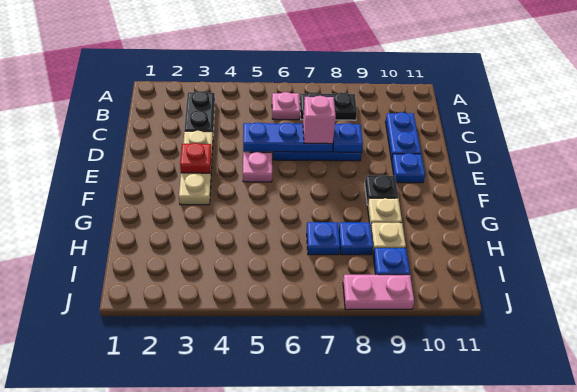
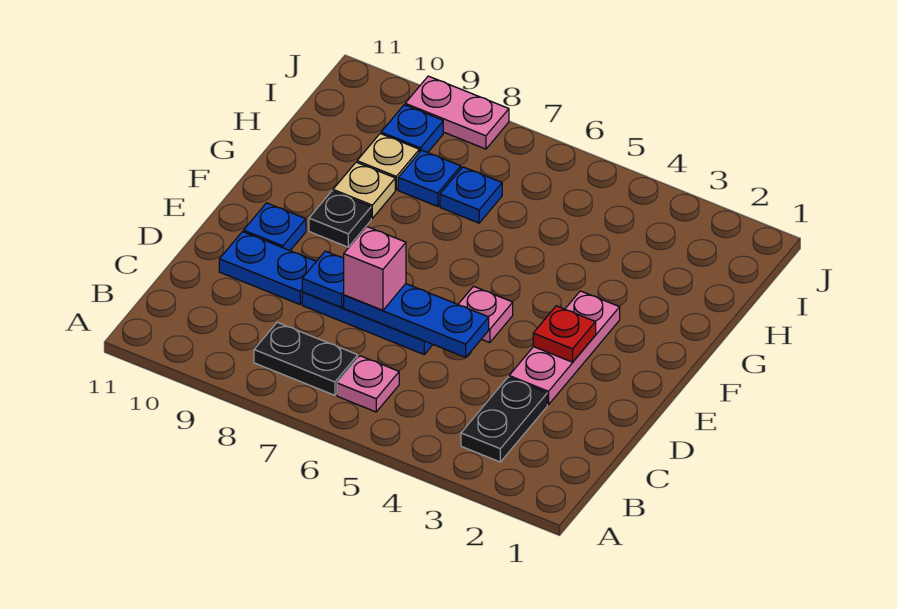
blue plate C10:D10 level 1 -> blue plate D9:D10 level 1
tan plate D3:F3 level 1 -> pink plate D3:F3 level 1

